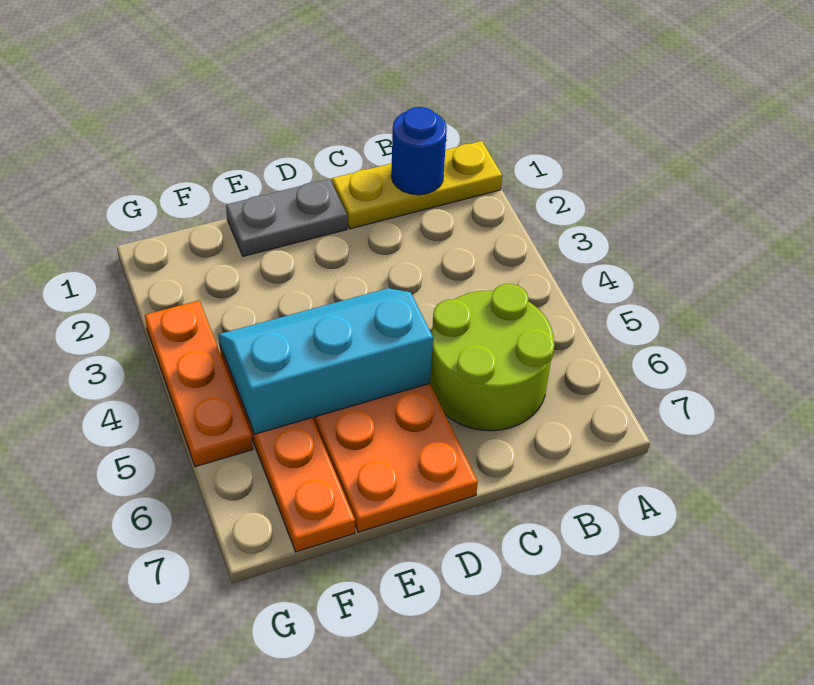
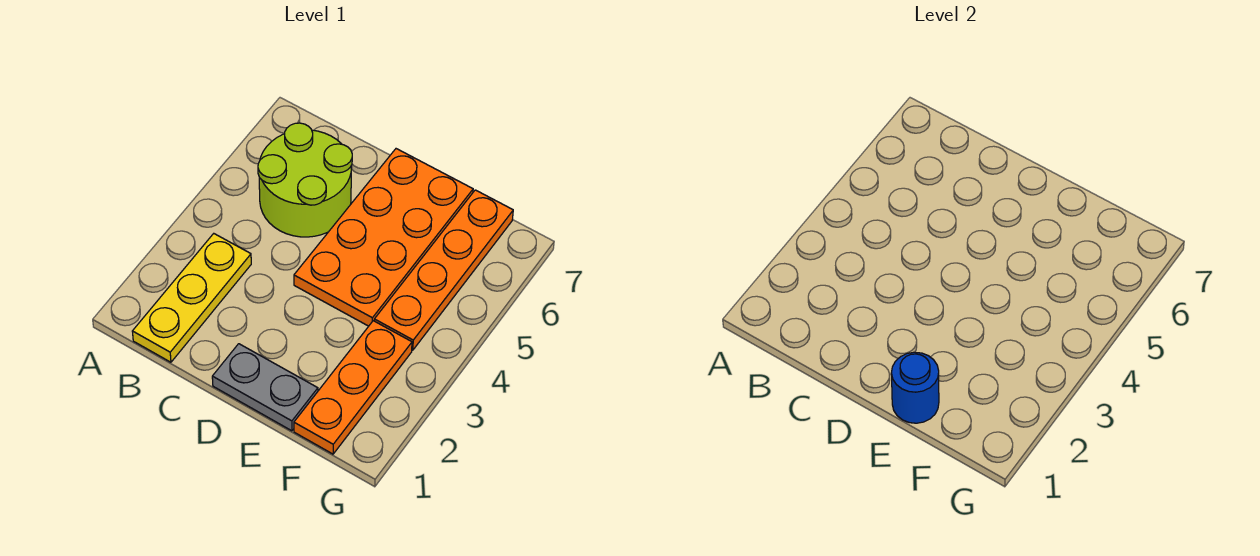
yellow plate A1:C1 level 1 -> yellow plate B1:B3 level 1
blue round brick B1 level 2 -> blue round brick E1 level 2
cyan slope D4:F5 level 2 top 5 -> none
orange plate G3:G5 level 1 -> orange plate F1:F3 level 1

